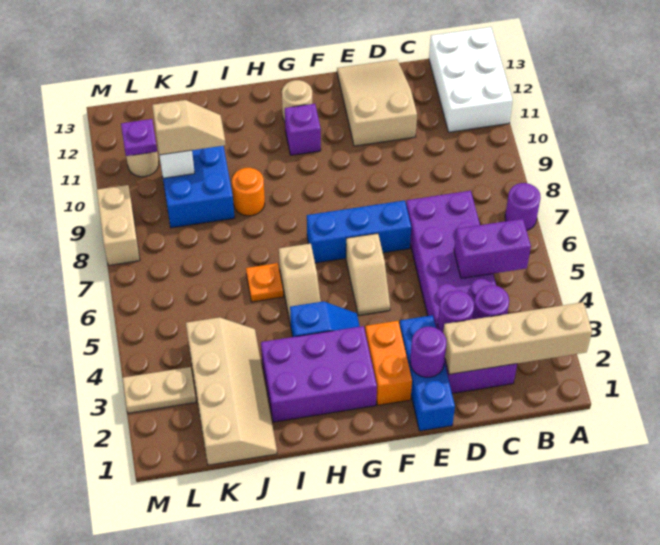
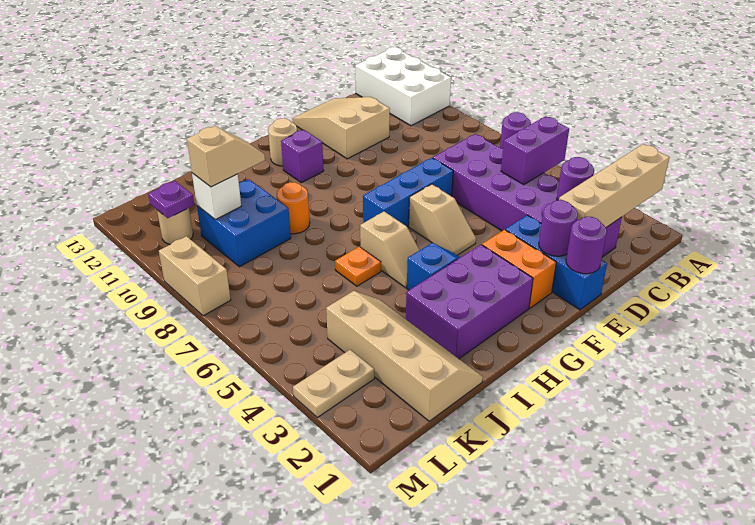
purple round brick D3 level 2 -> purple round brick E1 level 2

